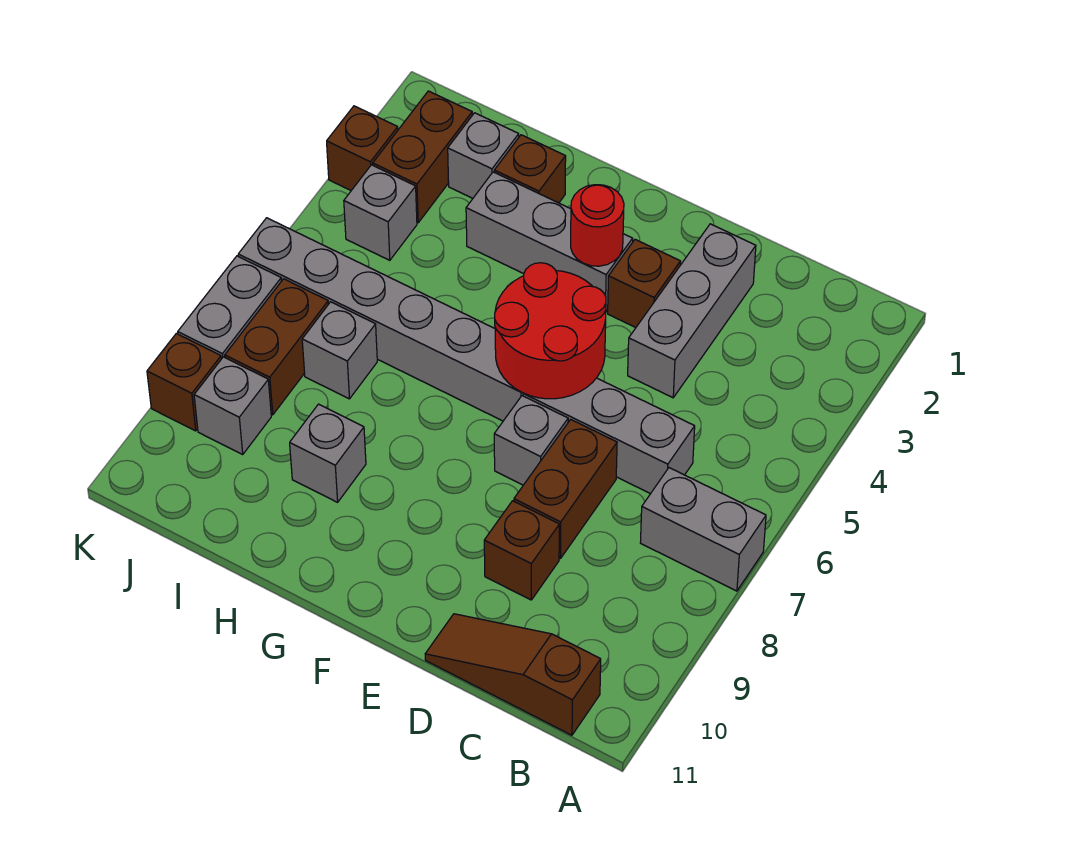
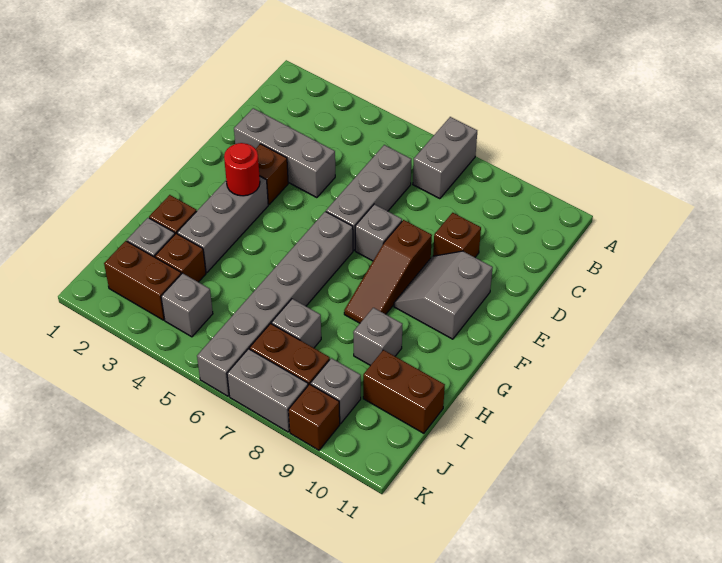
brown slope B11:D11 level 1 top B -> brown slope E8:G8 level 1 top E
brown brick D7:D8 level 1 -> brown brick I10:I11 level 1
red round brick E5:F6 level 2 -> none
none -> grey slope E9:F10 level 1 top 10
brown brick K3 level 1 -> brown brick I3 level 1

